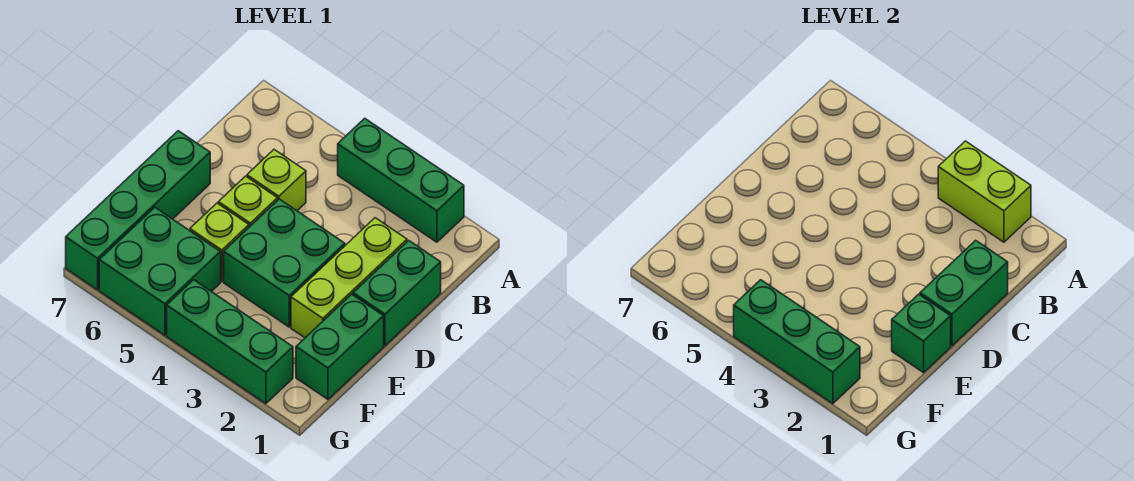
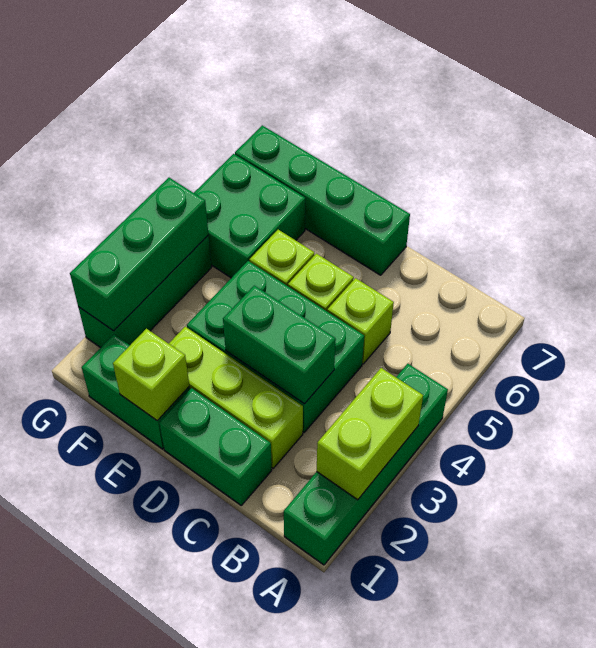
green brick A2:A4 level 1 -> green brick A1:A4 level 1
green brick C1:D1 level 2 -> green brick C3:D3 level 2
green brick D3:E4 level 1 -> green brick C3:E4 level 1
green brick E1 level 2 -> lime brick E1 level 2

